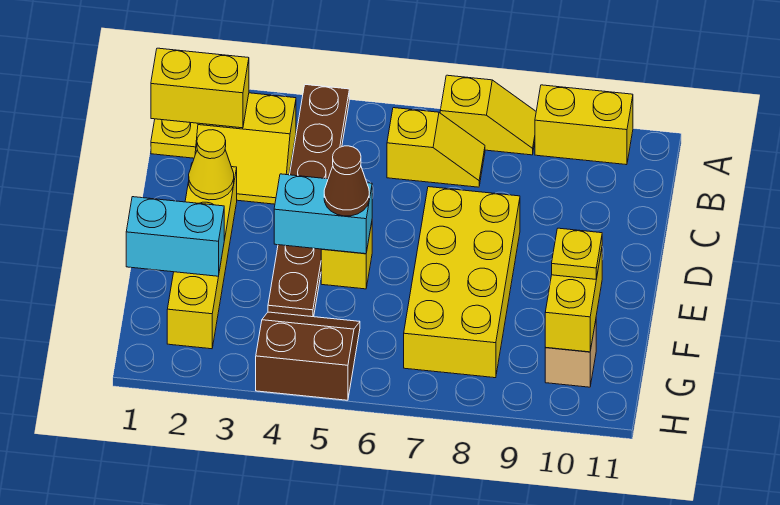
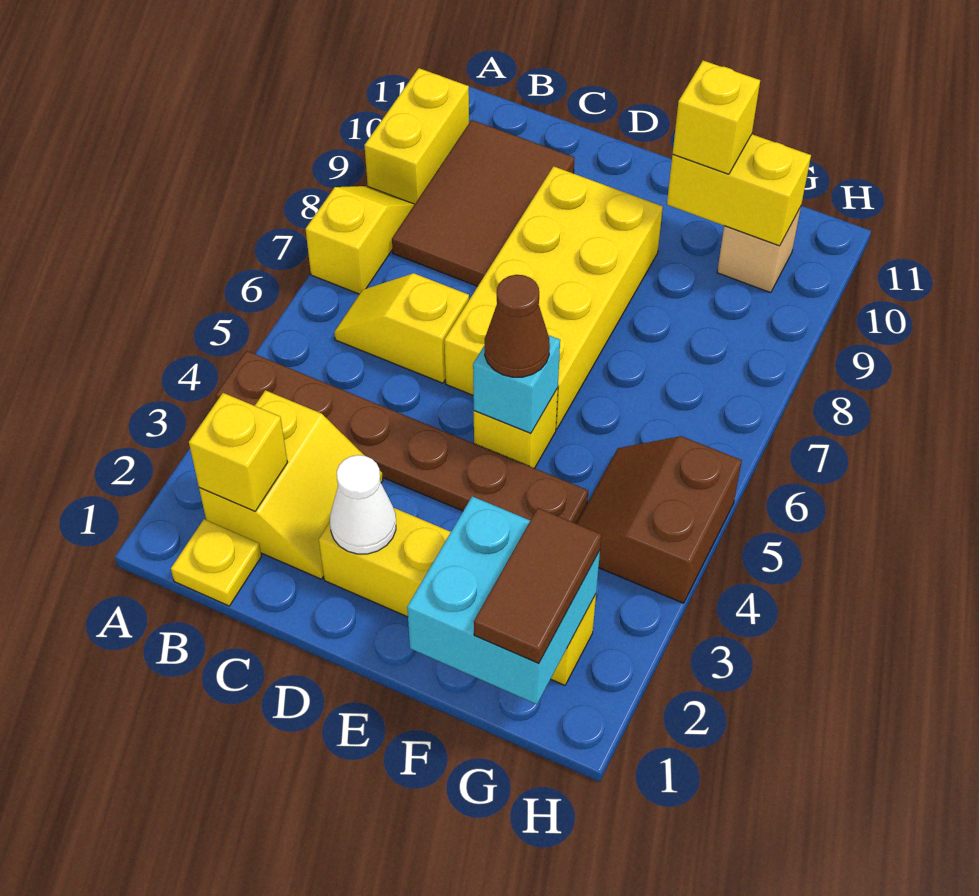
yellow brick B1:B2 level 2 -> yellow brick B2 level 2
yellow slope B6:B7 level 1 top 6 -> yellow slope B6:C6 level 1 top C
none -> brown tile B8:C10 level 1
yellow cone D2 level 2 -> white cone D2 level 2
yellow brick D7:G8 level 1 -> yellow brick D6:E9 level 1
cyan brick E4:E5 level 2 -> cyan brick E5 level 2
cyan brick F1:F2 level 2 -> cyan brick F1:G2 level 2
yellow plate F10 level 3 -> yellow brick F10 level 3
none -> brown tile G1:G2 level 3

